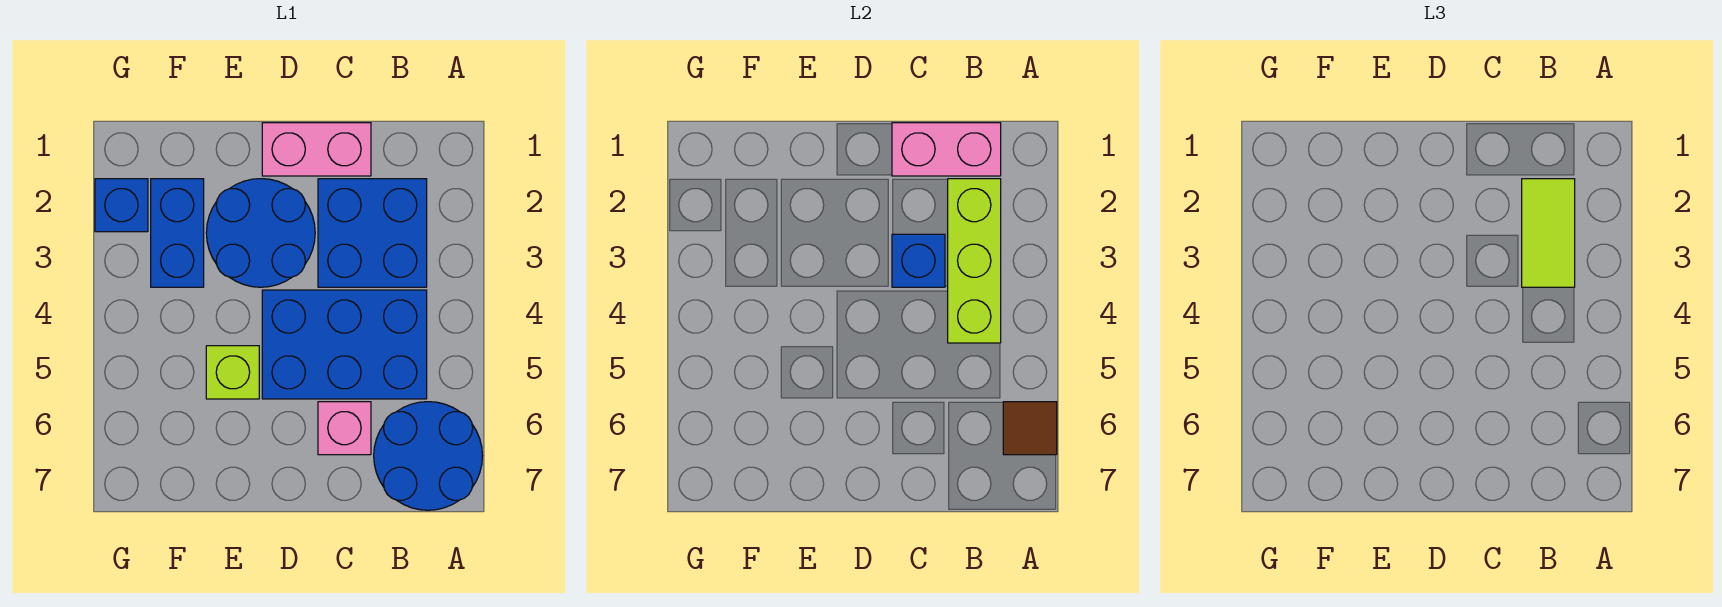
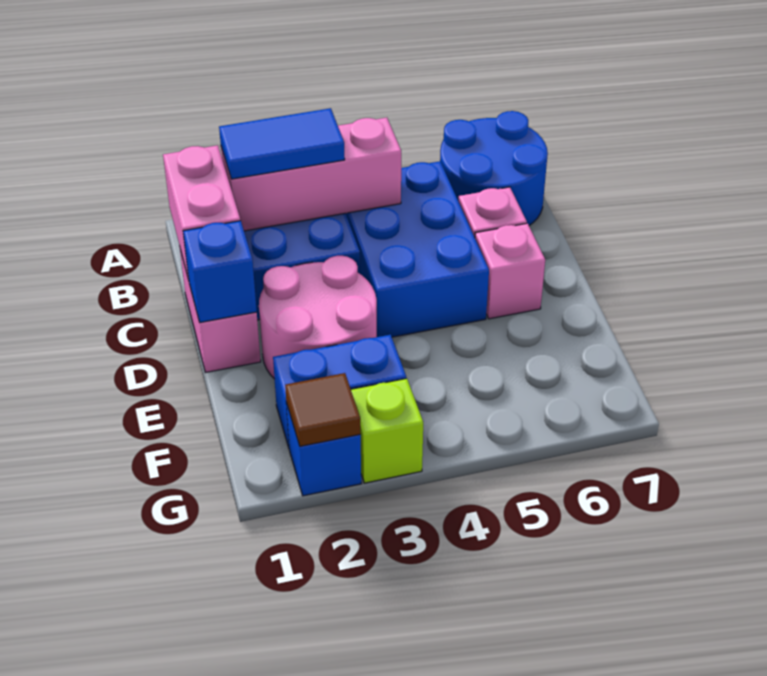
brown tile A6 level 2 -> brown tile G2 level 2
lime brick B2:B4 level 2 -> pink brick B2:B4 level 2
lime tile B2:B3 level 3 -> blue tile B2:B3 level 3
blue brick C3 level 2 -> blue brick D1 level 2
blue round brick D2:E3 level 1 -> pink round brick D2:E3 level 1
none -> pink brick D6 level 1
lime brick E5 level 1 -> lime brick G3 level 1

